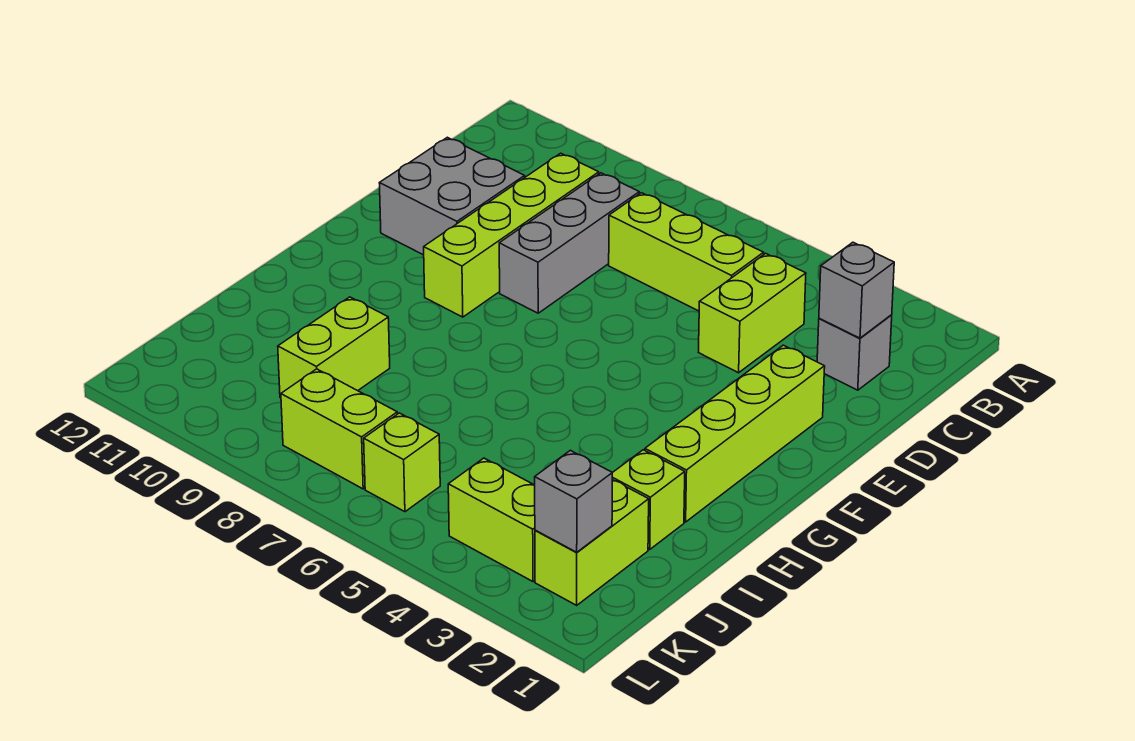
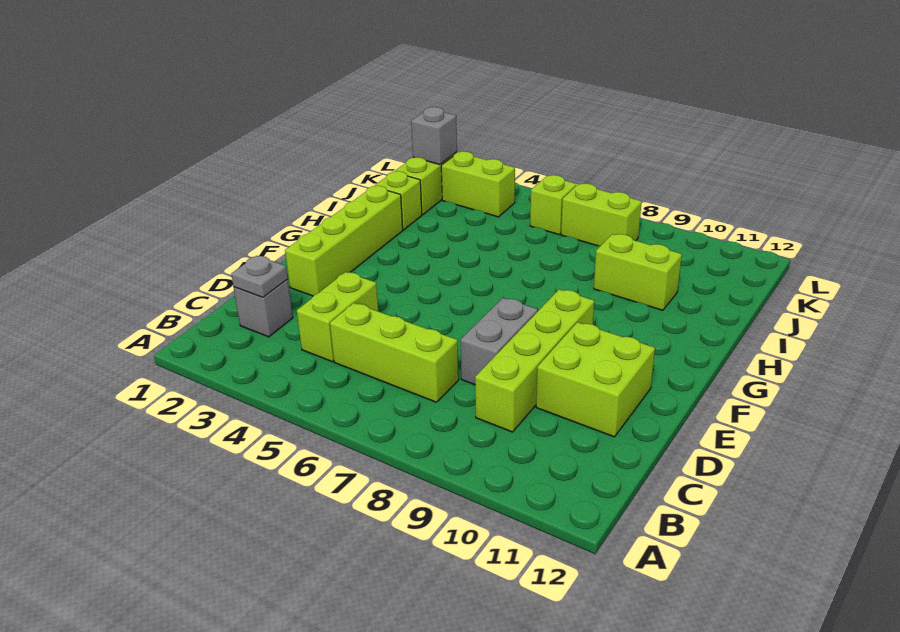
grey brick C2 level 2 -> grey plate C2 level 2
grey brick C8:E8 level 1 -> grey brick D8:E8 level 1
grey brick D10:E11 level 1 -> lime brick D10:E11 level 1
lime brick I9:J9 level 1 -> lime brick I9:I10 level 1

